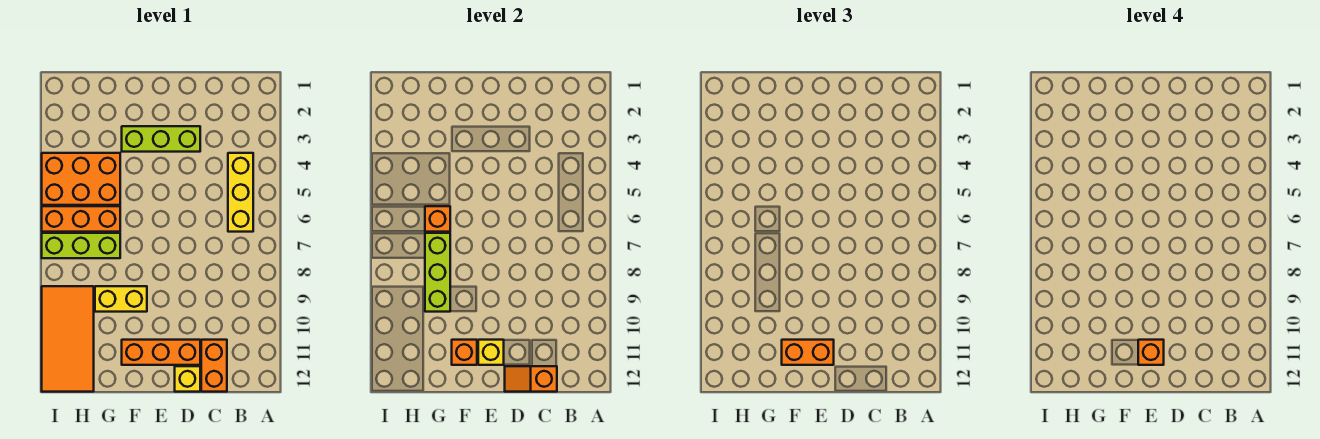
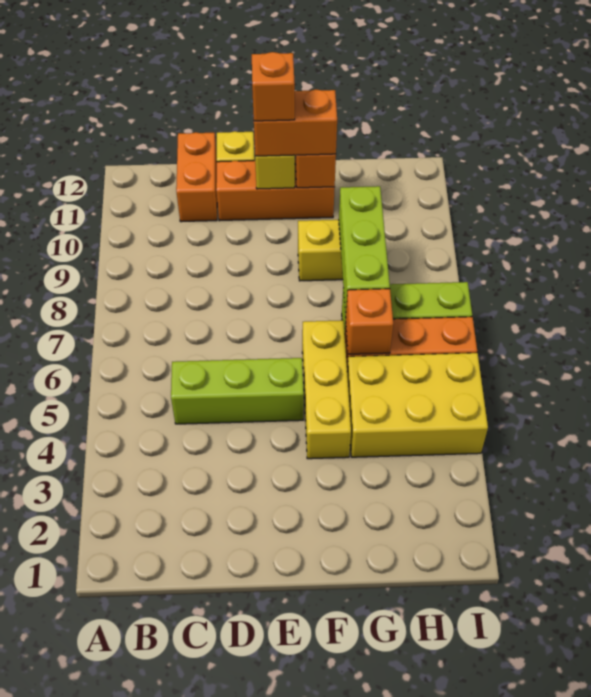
yellow brick B4:B6 level 1 -> yellow brick F4:F6 level 1
orange slope C12:D12 level 2 top C -> none
lime brick D3:F3 level 1 -> lime brick C5:E5 level 1
orange brick G4:I5 level 1 -> yellow brick G4:I5 level 1
orange tile H9:I12 level 1 -> none

